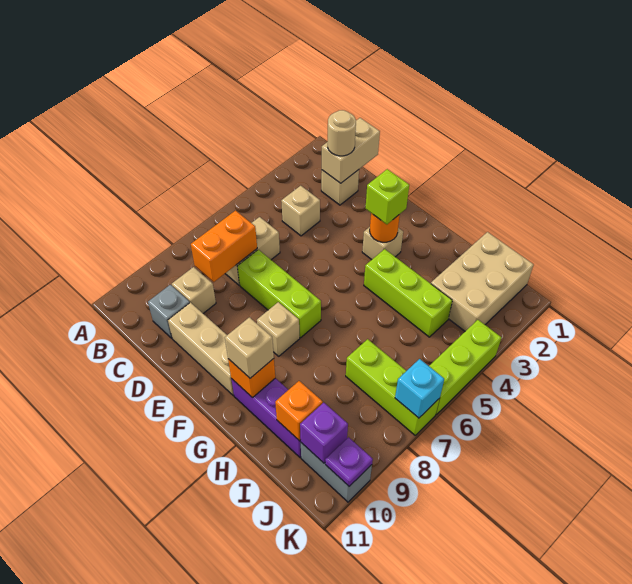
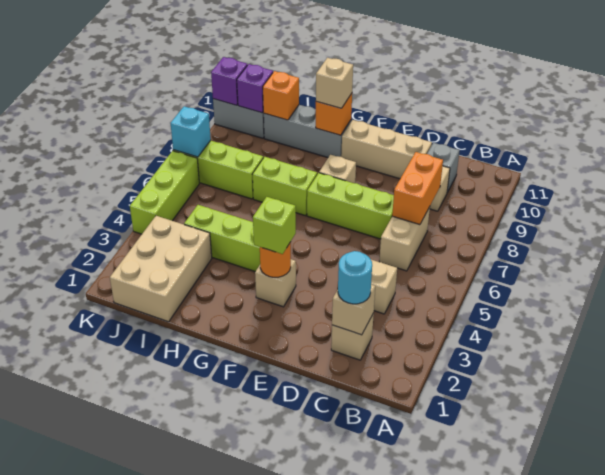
tan brick C1:C2 level 2 -> tan brick C2 level 2
tan round brick C2 level 3 -> cyan round brick C2 level 3
none -> lime brick G7:H7 level 1
purple brick G10:I10 level 1 -> grey brick G10:I10 level 1
purple plate K10 level 2 -> purple brick K10 level 2

